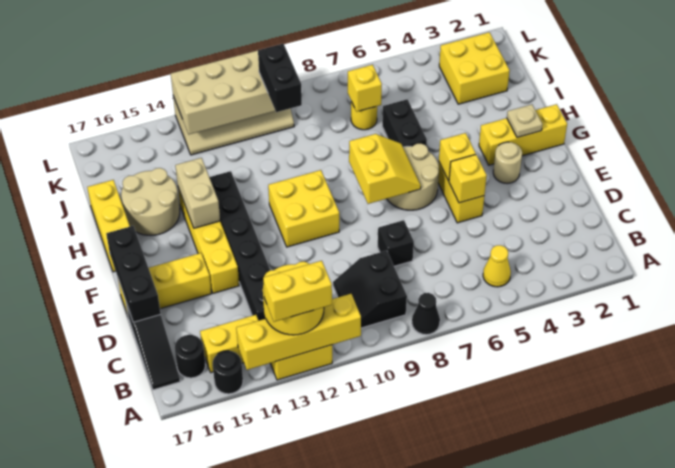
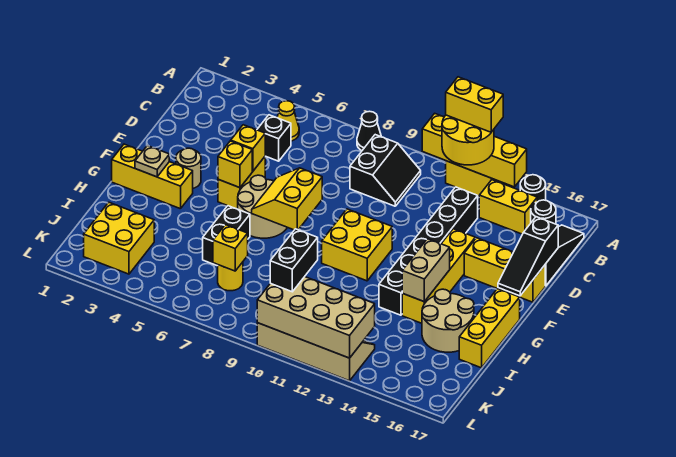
black brick D8 level 1 -> black brick C5 level 1
black brick D17:F17 level 2 -> black slope D17:F17 level 2 top D

